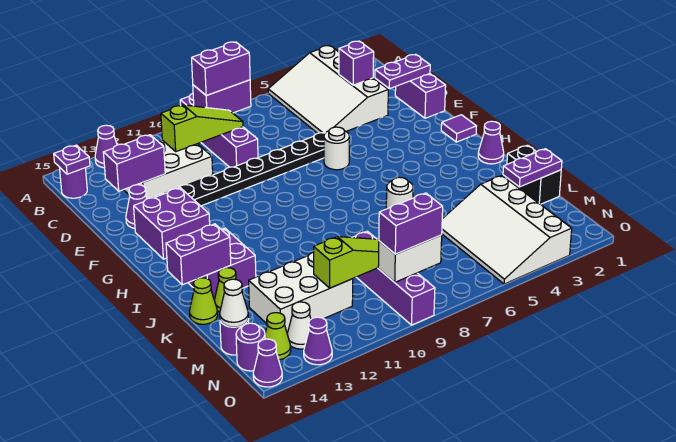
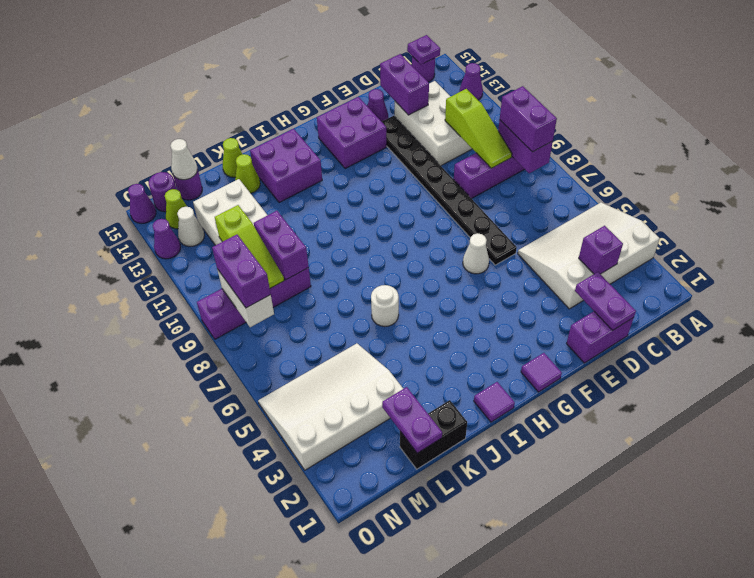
white round brick F6 level 1 -> white cone F6 level 1
purple cone I1 level 1 -> purple tile I1 level 1
purple brick J14:J15 level 2 -> purple brick L9:L10 level 2

